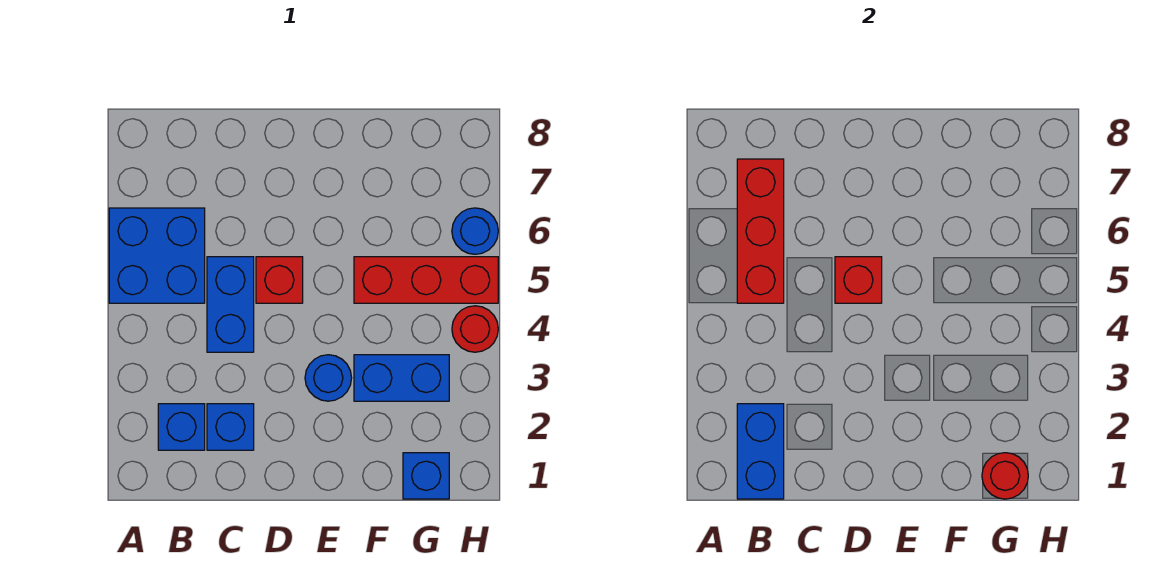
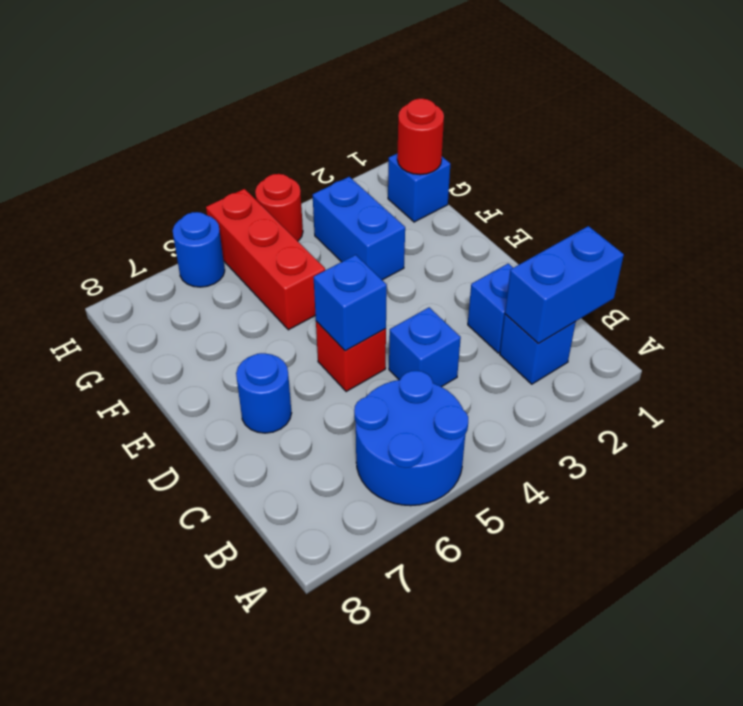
blue brick A5:B6 level 1 -> blue round brick A5:B6 level 1
red brick B5:B7 level 2 -> none
blue brick C4:C5 level 1 -> blue brick C4 level 1
red brick D5 level 2 -> blue brick D5 level 2
blue round brick E3 level 1 -> blue round brick D7 level 1

